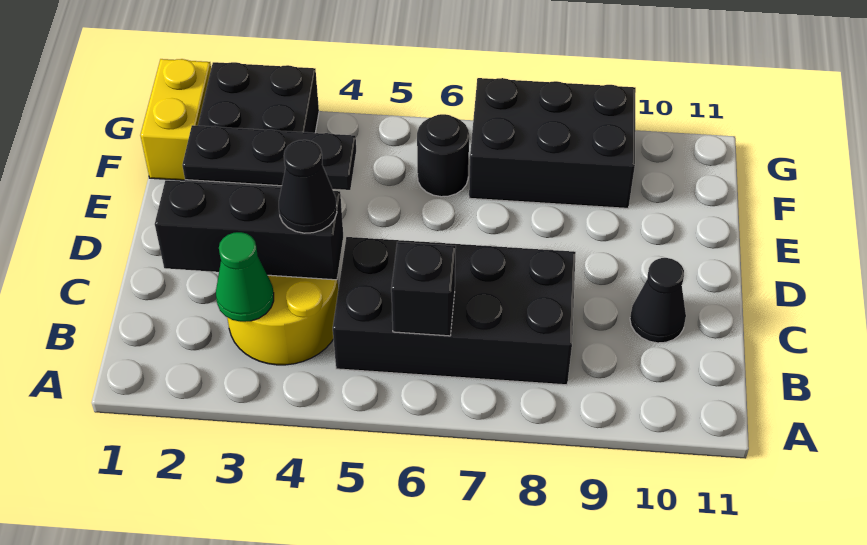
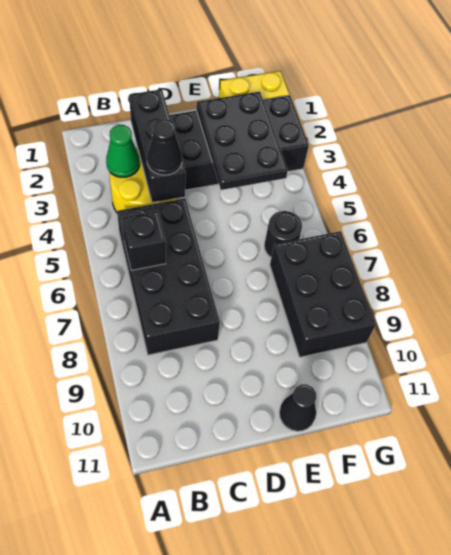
black cone C10 level 1 -> black cone E11 level 1
black plate E2:E4 level 2 -> black plate E2:F4 level 2

